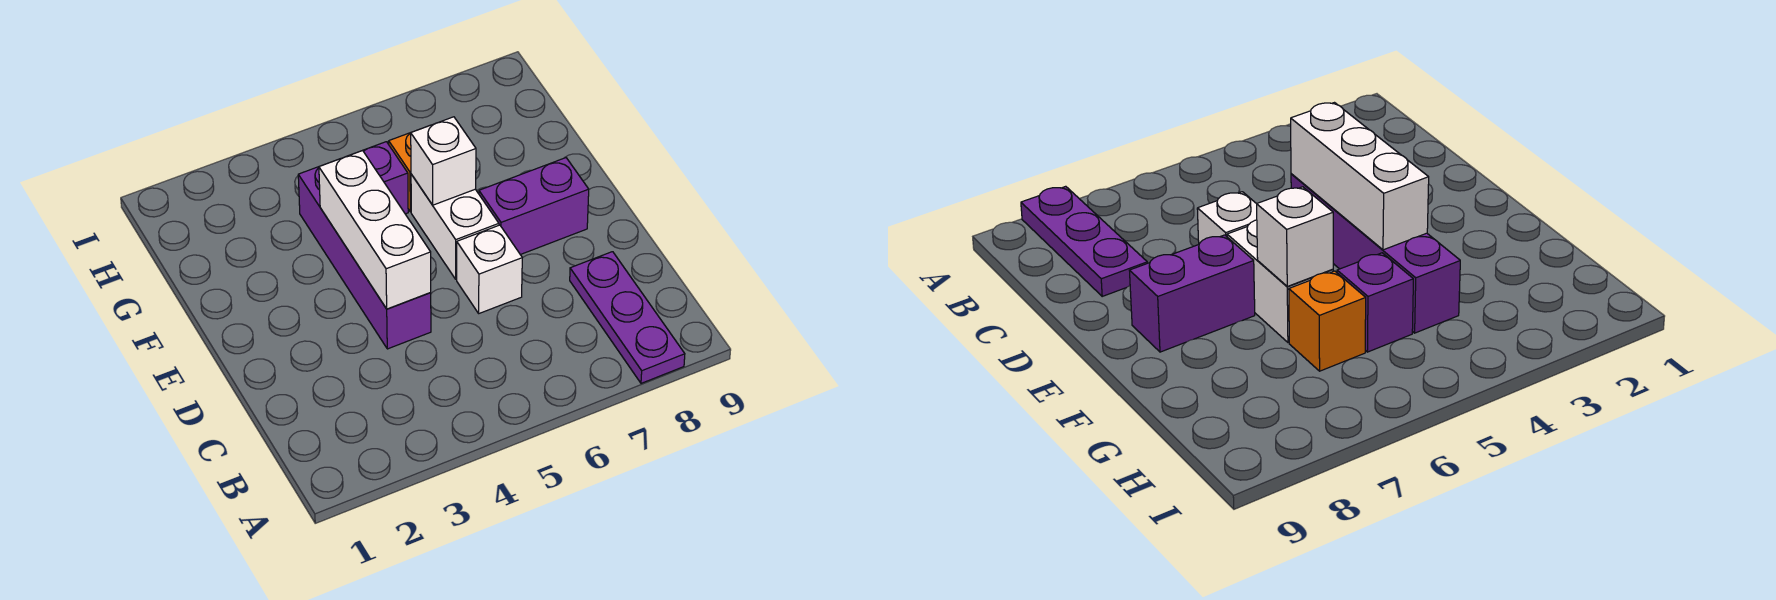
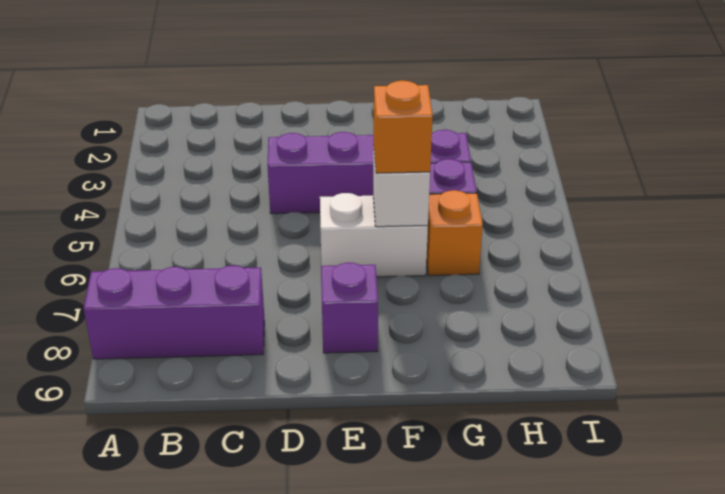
purple plate A8:C8 level 1 -> purple brick A8:C8 level 1
white brick D4:F4 level 2 -> none
white brick D6 level 1 -> none
purple brick E7:E8 level 1 -> purple brick E8 level 1
none -> orange brick F6 level 3

